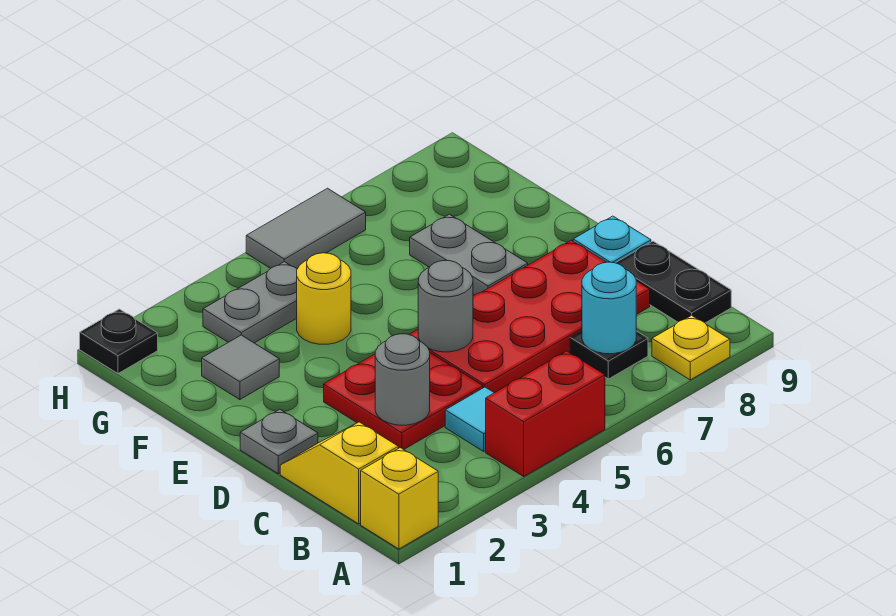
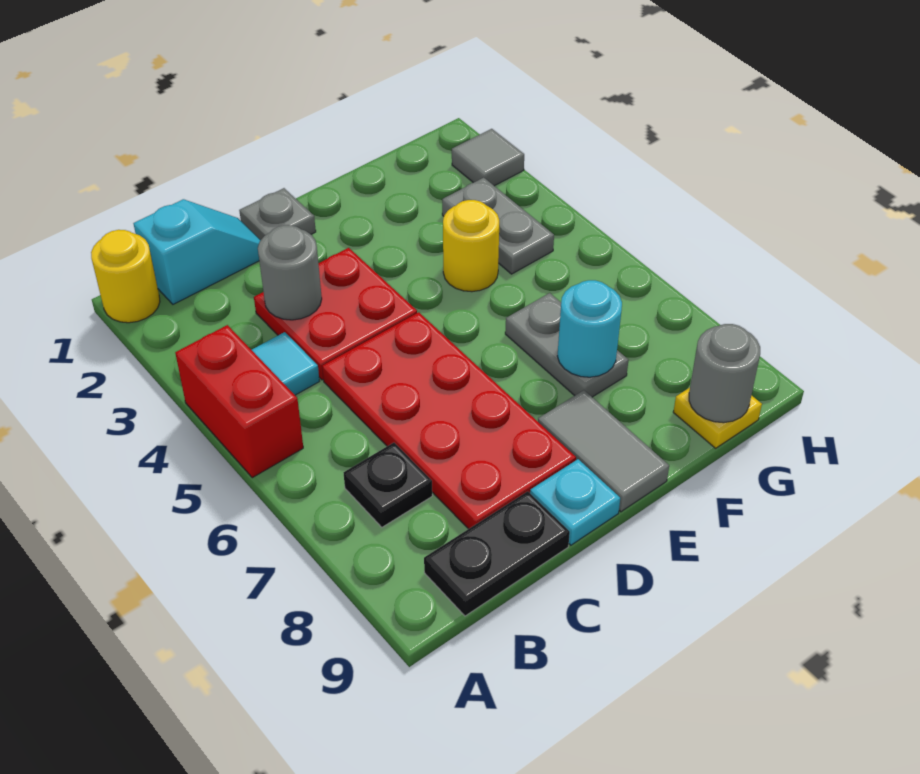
yellow brick A1 level 1 -> yellow round brick A1 level 1
yellow plate A8 level 1 -> yellow plate G9 level 1
yellow slope B1:C1 level 1 top B -> cyan slope B1:C1 level 1 top B
cyan round brick B7 level 2 -> cyan round brick F7 level 2
grey round brick D5 level 2 -> grey round brick G9 level 2
grey plate E7:F7 level 1 -> grey plate F6:F7 level 1
grey tile F2 level 1 -> grey tile H2 level 1
black plate H1 level 1 -> none
grey tile H5:H6 level 1 -> grey tile E8:E9 level 1

